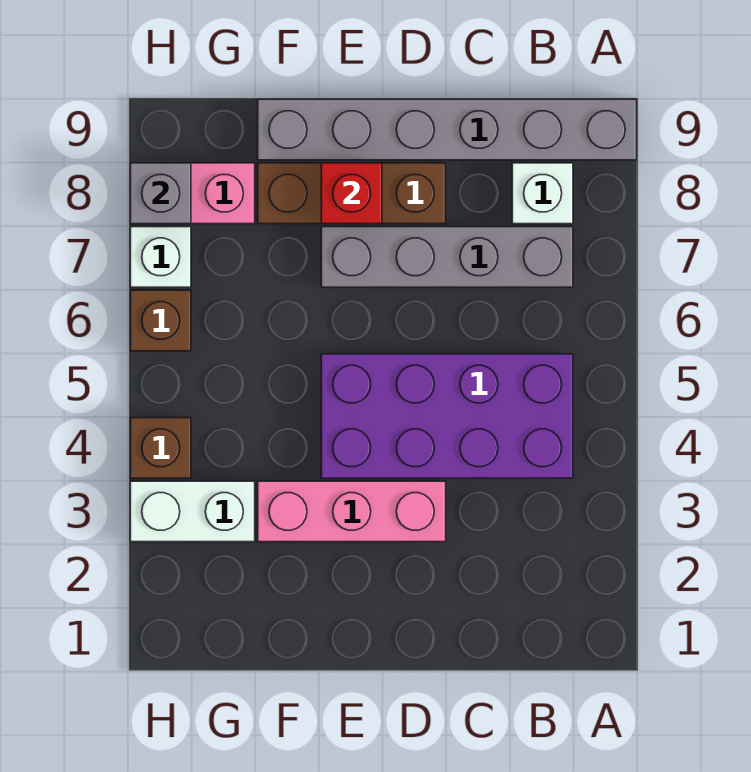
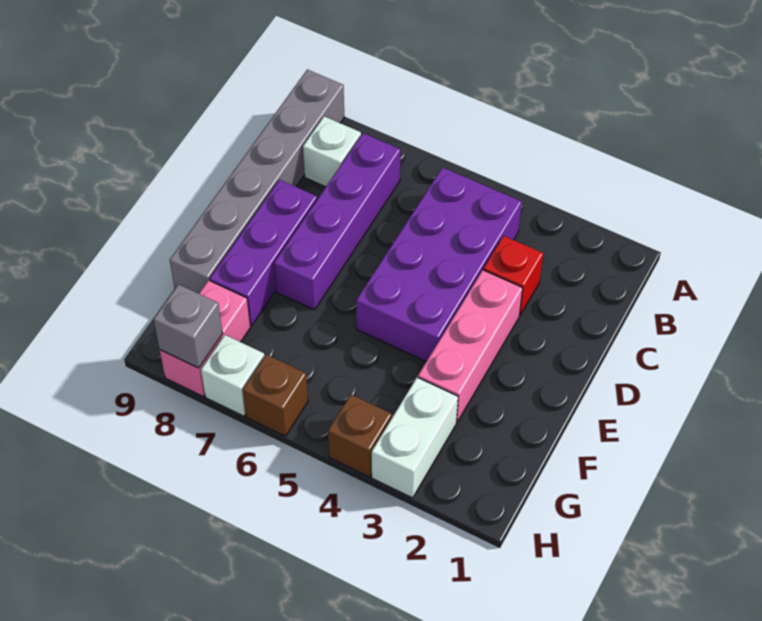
grey brick B7:E7 level 1 -> purple brick B7:E7 level 1
brown brick D8:F8 level 1 -> purple brick D8:F8 level 1
red brick E8 level 2 -> red brick C3 level 1

